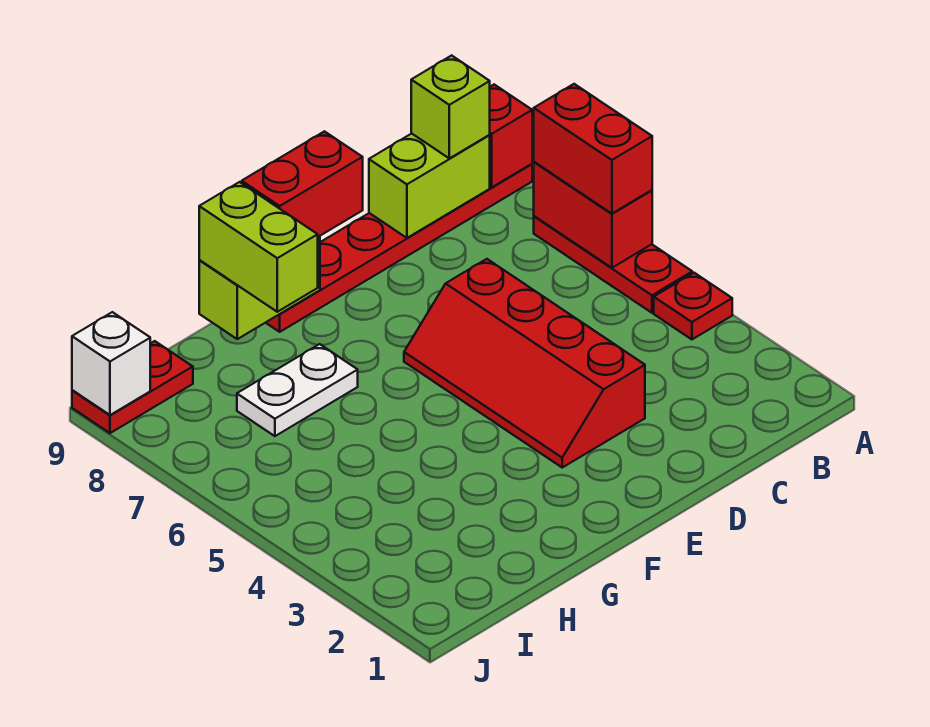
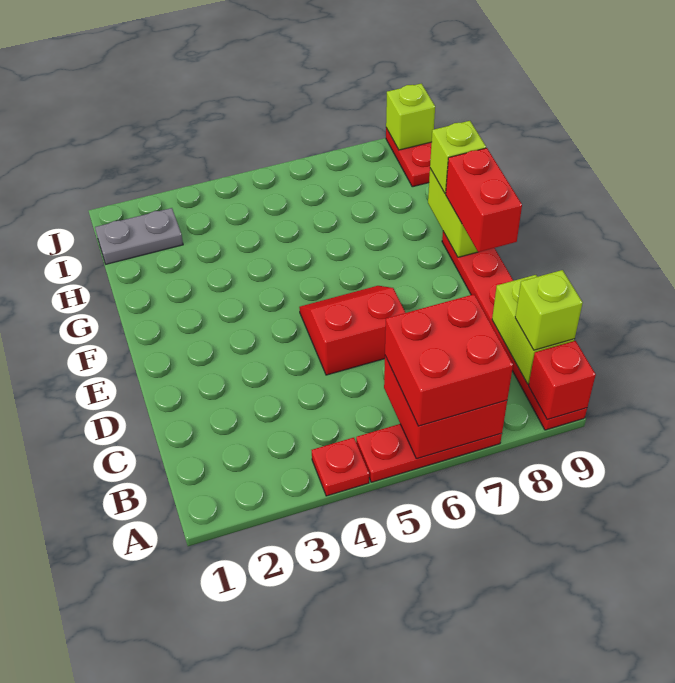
red brick A6:A7 level 2 -> red brick A6:B7 level 2
red brick A6:A7 level 3 -> red brick A6:B7 level 3
red slope D3:E6 level 1 top D -> red slope D5:E6 level 1 top D
white plate G7:H7 level 1 -> none
lime brick G8:G9 level 3 -> lime brick G9 level 3
none -> grey plate I1:I2 level 1
white brick J9 level 2 -> lime brick J9 level 2

